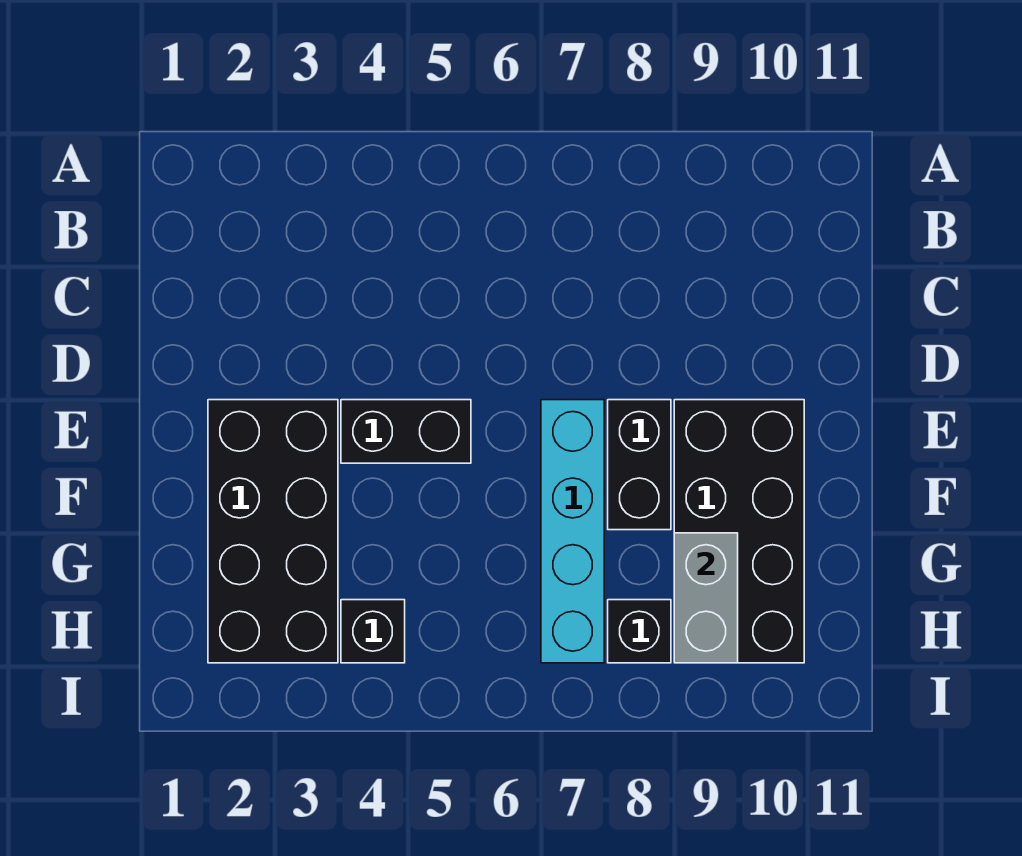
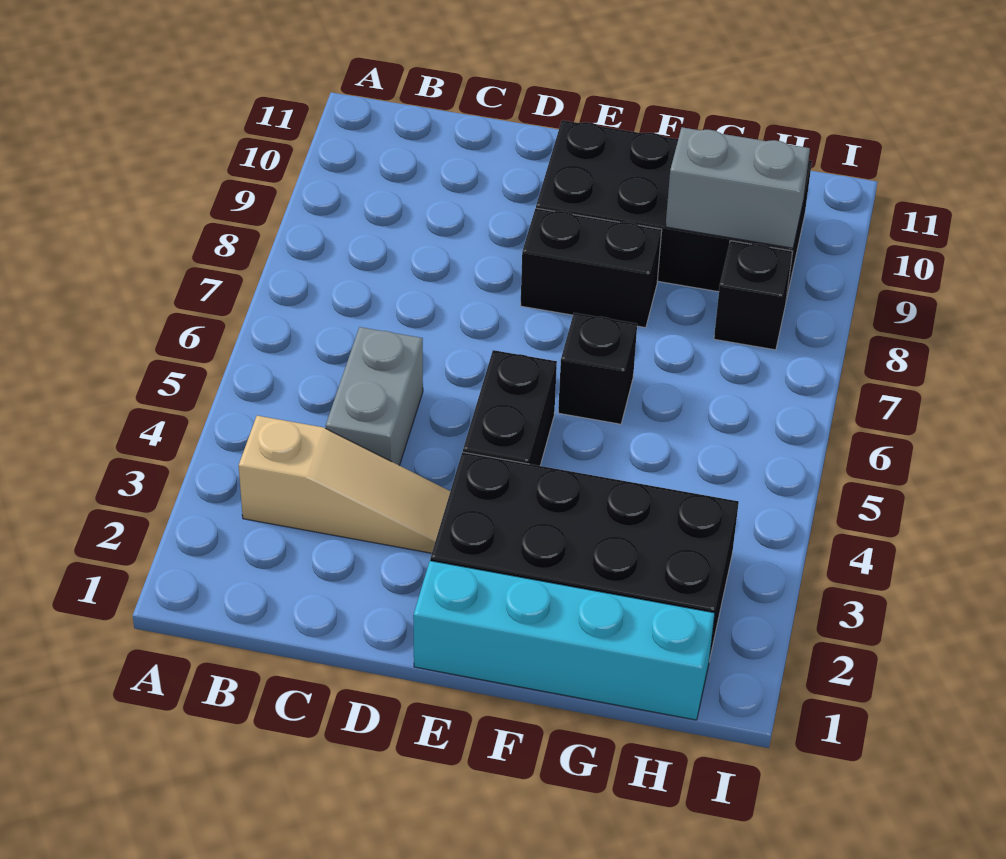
none -> tan slope B3:D3 level 1 top B
none -> grey brick C4:C5 level 1
cyan brick E7:H7 level 1 -> cyan brick E1:H1 level 1
black brick H4 level 1 -> black brick F6 level 1

